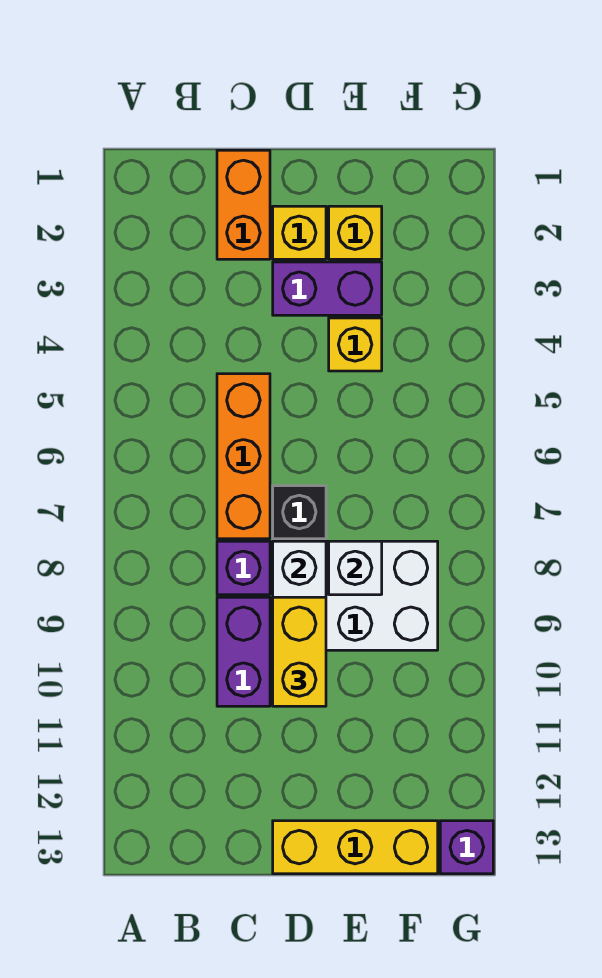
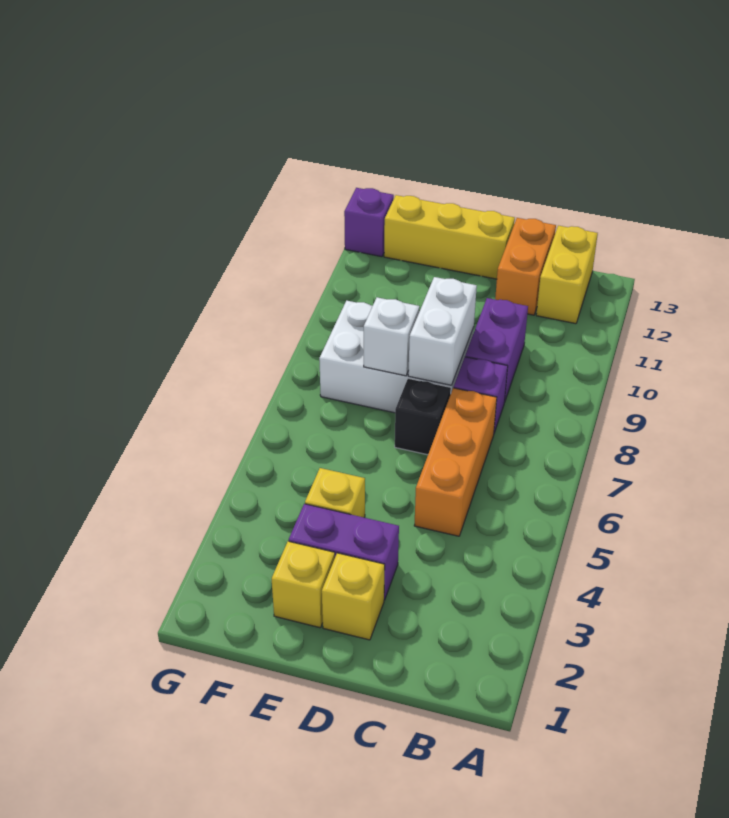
orange brick C1:C2 level 1 -> orange brick C12:C13 level 1
yellow brick D9:D10 level 3 -> yellow brick B12:B13 level 1

